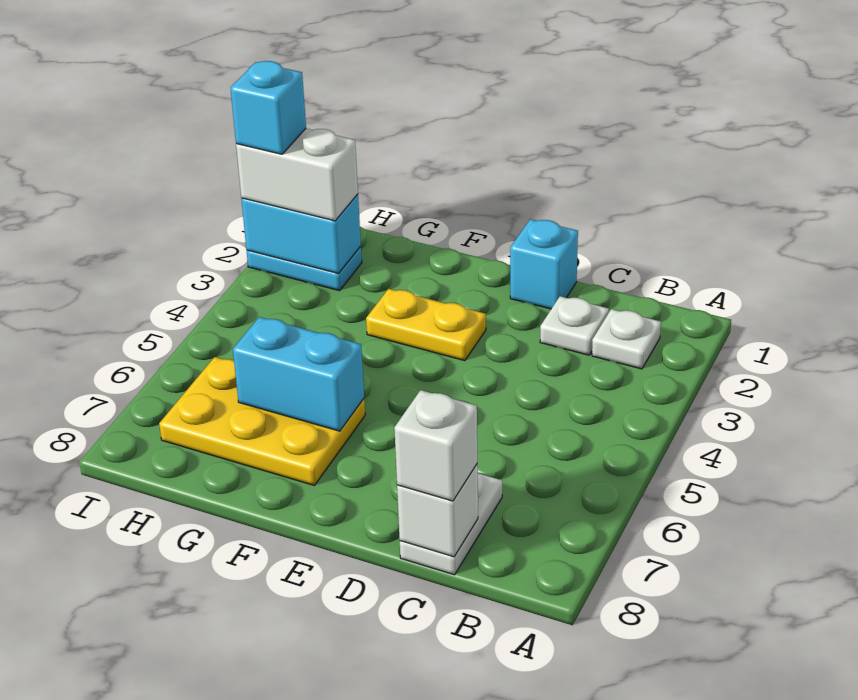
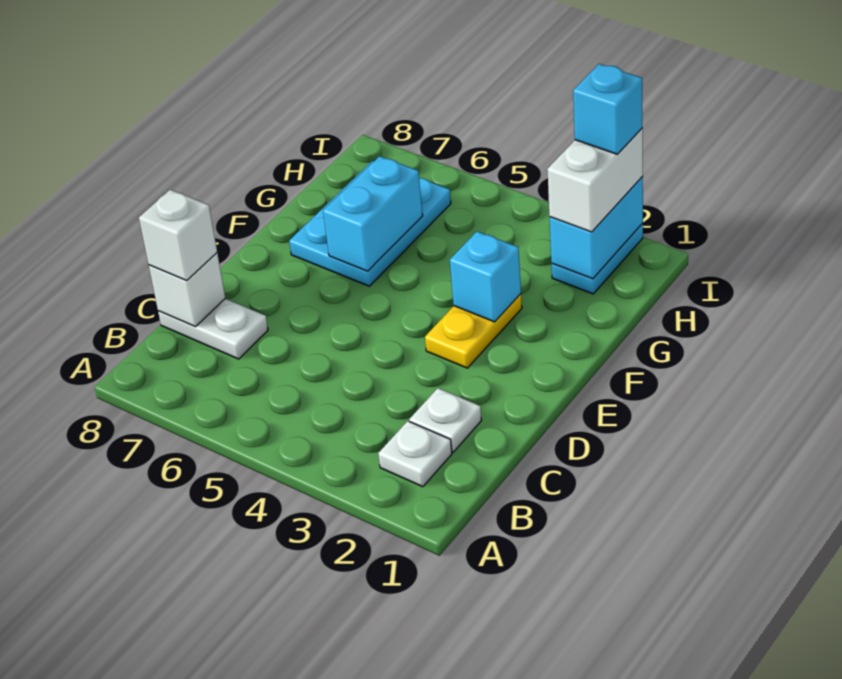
cyan brick D1 level 1 -> cyan brick F3 level 2
yellow plate F6:H7 level 1 -> cyan plate F6:H7 level 1

